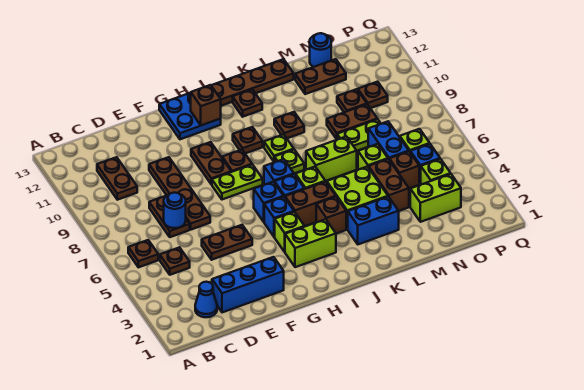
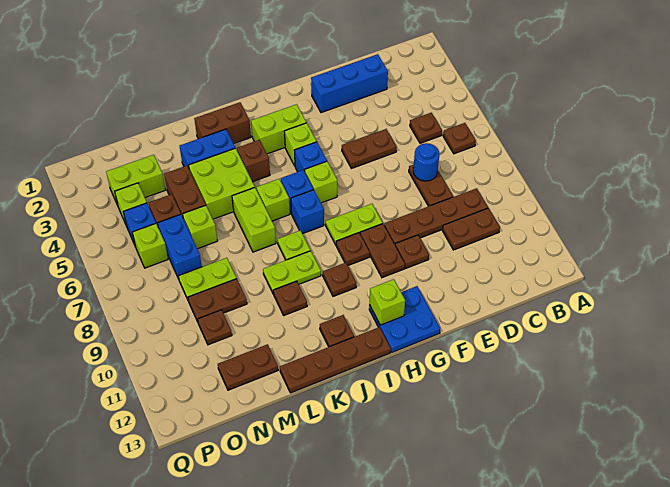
blue cone C2 level 1 -> none
brown plate C10:C11 level 1 -> brown plate C10:D10 level 1
brown plate E7:E10 level 1 -> brown plate C9:F9 level 1
blue brick H6 level 1 -> lime brick H6 level 1
brown brick H12 level 2 -> lime brick H12 level 2
brown brick I5:J5 level 1 -> brown brick J2:K2 level 1
lime plate J9 level 1 -> lime plate J9:K9 level 1
lime brick K7:L7 level 1 -> lime brick K6:K7 level 1
blue round brick N13 level 1 -> none
brown plate O10 level 1 -> brown plate F10 level 1

